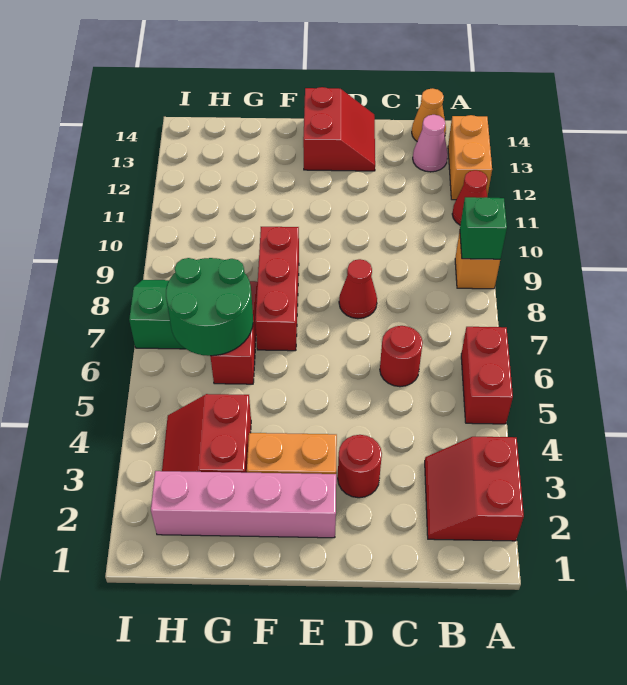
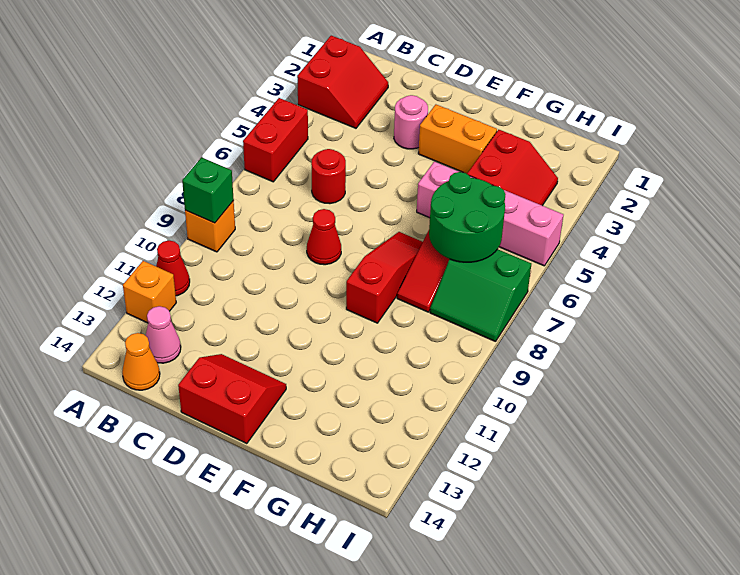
orange brick A12:A13 level 1 -> orange brick A12 level 1
red round brick D3 level 1 -> pink round brick D3 level 1
red slope D13:E14 level 1 top E -> red slope D13:E14 level 1 top 14
pink brick E2:H2 level 1 -> pink brick F5:I5 level 1
red brick F7:F9 level 1 -> red slope F7:F9 level 1 top 9

